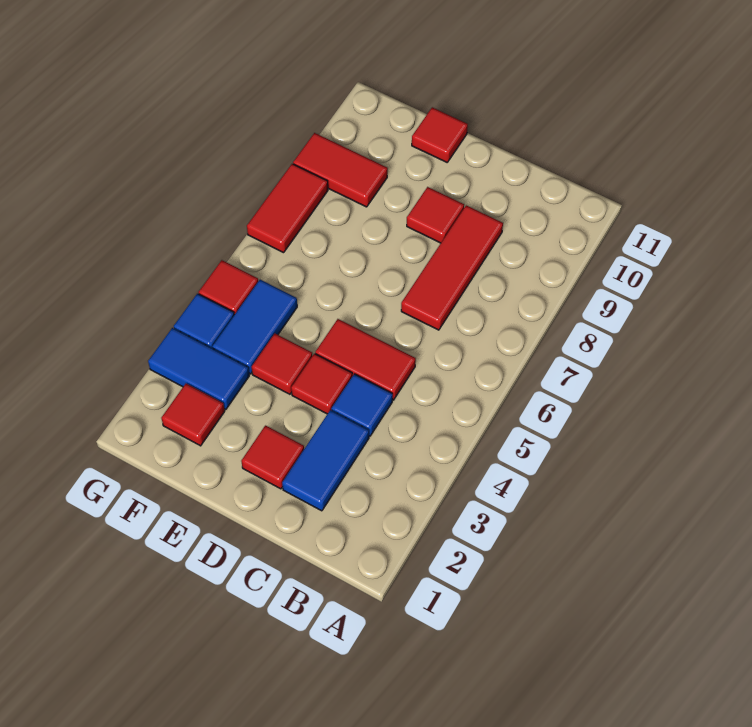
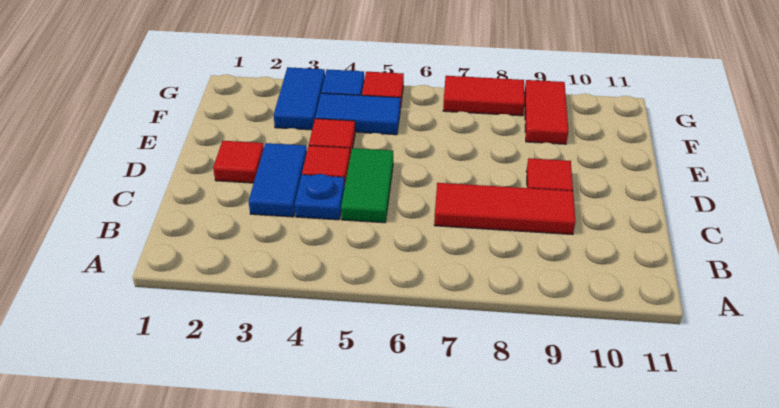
blue tile C2:C3 level 1 -> blue tile C3:D3 level 1
blue tile C4 level 1 -> blue plate C4 level 1
red tile C5:D5 level 1 -> green tile C5:D5 level 1
red tile E11 level 1 -> none
red tile F2 level 1 -> none

